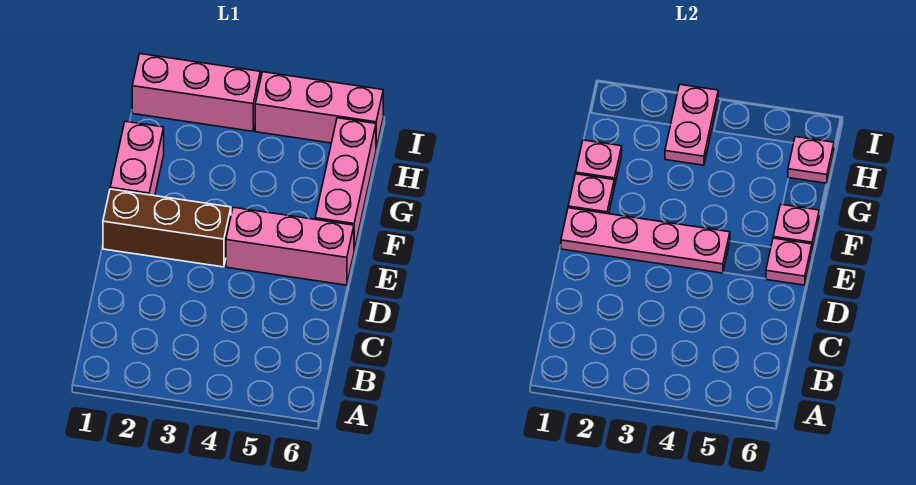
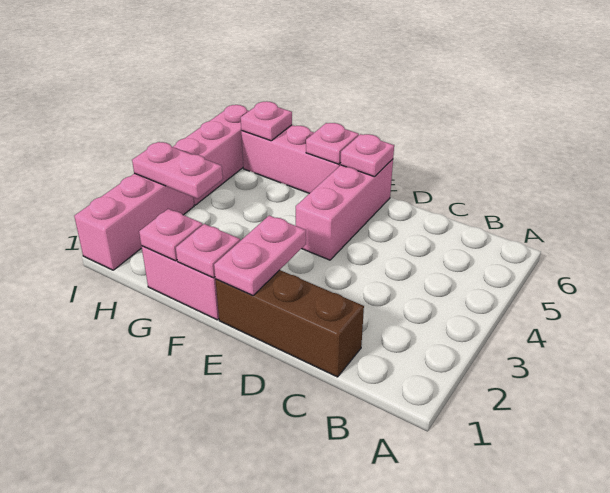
brown brick E1:E3 level 1 -> brown brick C1:E1 level 1
pink plate E1:E4 level 2 -> pink plate E1:E2 level 2

